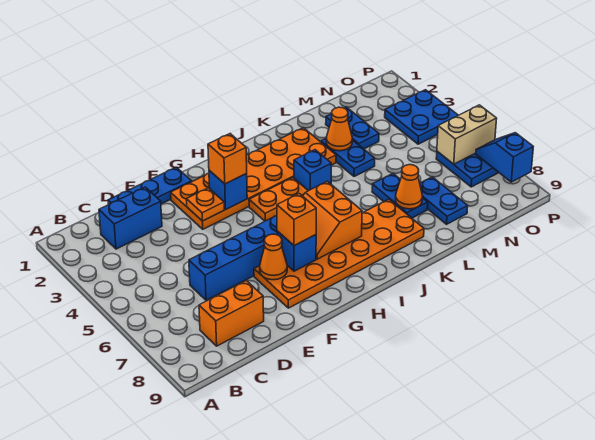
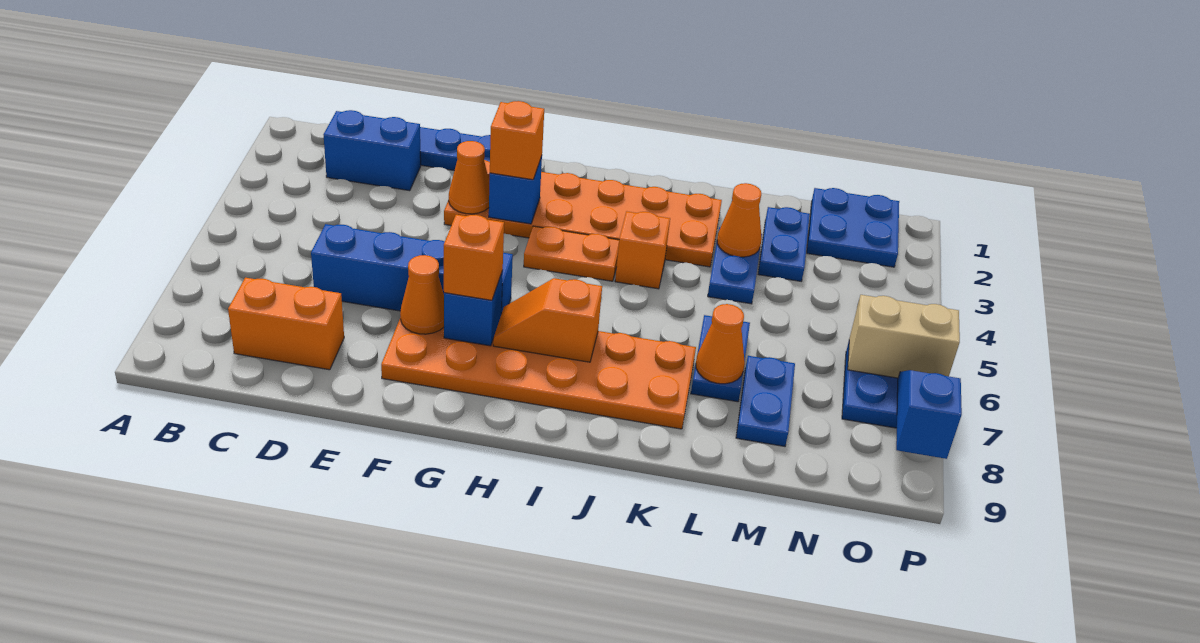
orange plate F3 level 2 -> orange cone F3 level 2
orange slope H6:I7 level 2 top I -> orange slope H7:I7 level 2 top I
blue brick J4 level 1 -> orange brick J4 level 1
blue plate O3:P4 level 1 -> blue plate N1:O2 level 1

